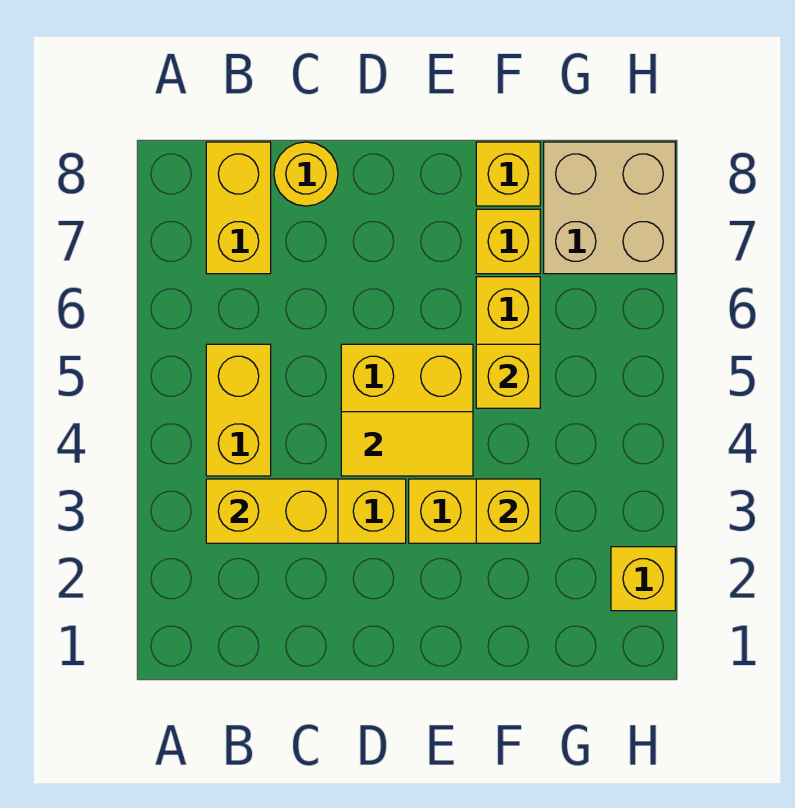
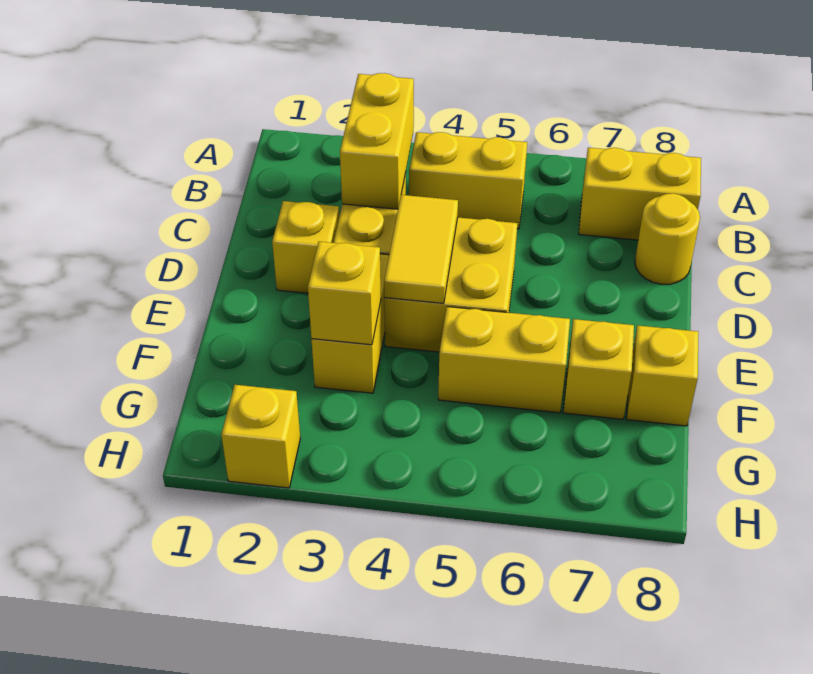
yellow brick F5 level 2 -> yellow brick D2 level 1
tan brick G7:H8 level 1 -> none

